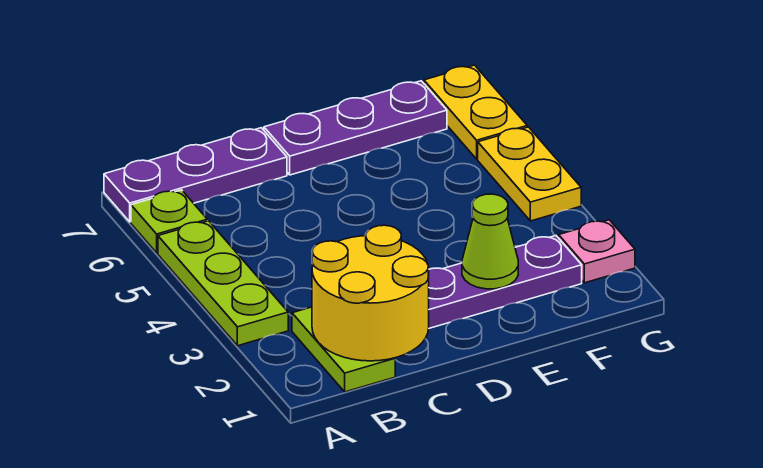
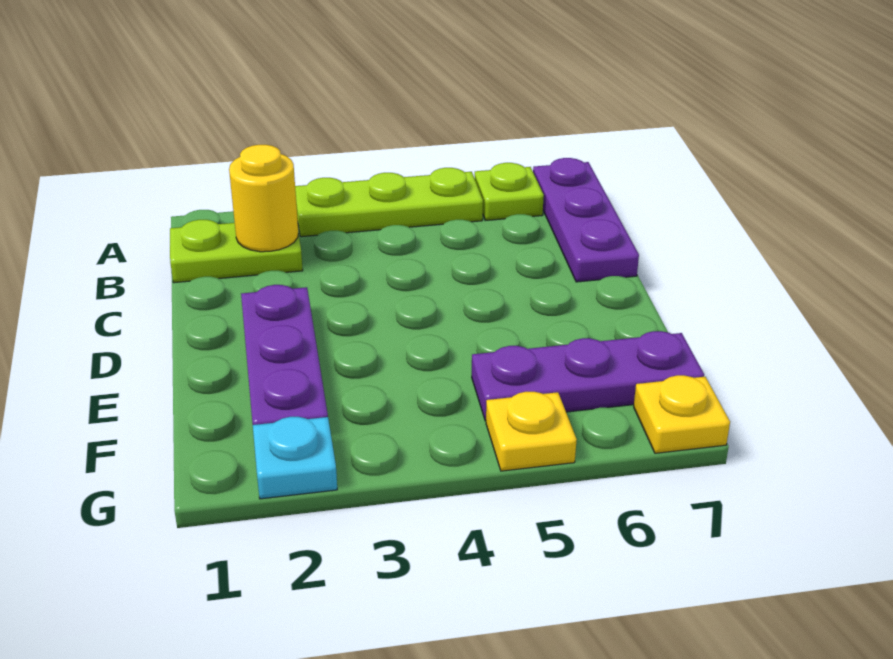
yellow round brick B1:C2 level 2 -> yellow round brick B2 level 2
purple plate D7:F7 level 1 -> purple plate F5:F7 level 1
lime cone E2 level 2 -> none
pink plate G2 level 1 -> cyan plate G2 level 1
yellow plate G4:G5 level 1 -> yellow plate G5 level 1
yellow plate G6:G7 level 1 -> yellow plate G7 level 1

